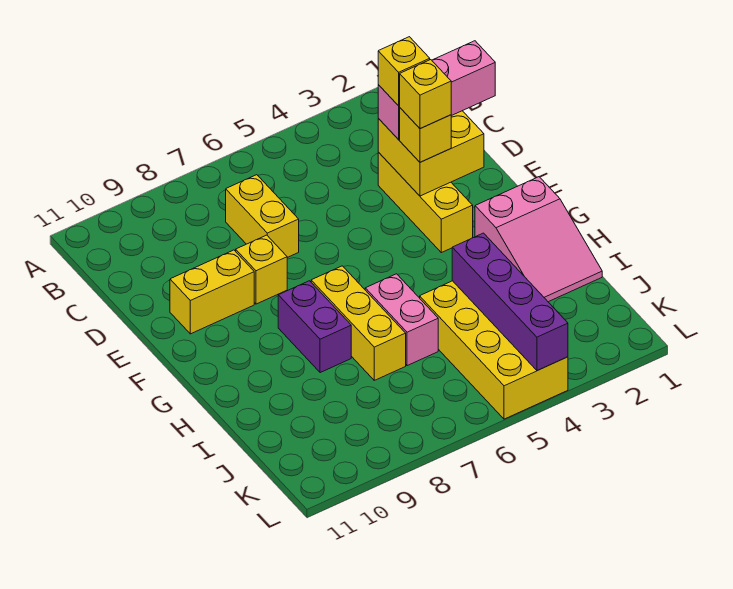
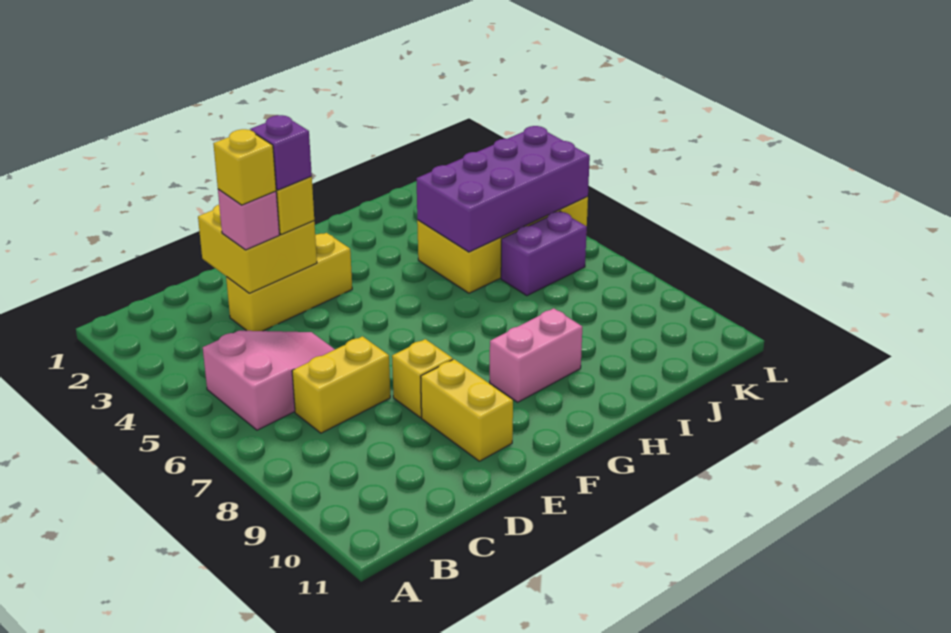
pink brick D1:D3 level 3 -> pink brick D3 level 3
yellow brick E3 level 4 -> purple brick E3 level 4
pink slope G1:I2 level 1 top G -> pink slope B5:D6 level 1 top B
yellow brick G7:I7 level 1 -> none
purple brick G8:H8 level 1 -> purple brick J6:K6 level 1
pink brick H6:I6 level 1 -> pink brick G9:H9 level 1
purple brick I4:L4 level 2 -> purple brick I4:L5 level 2

